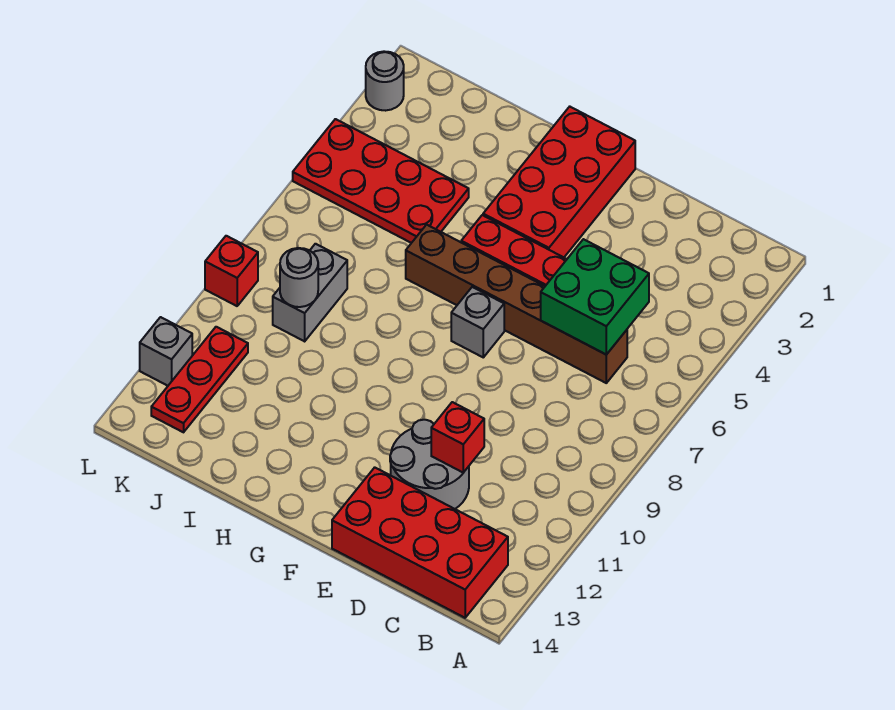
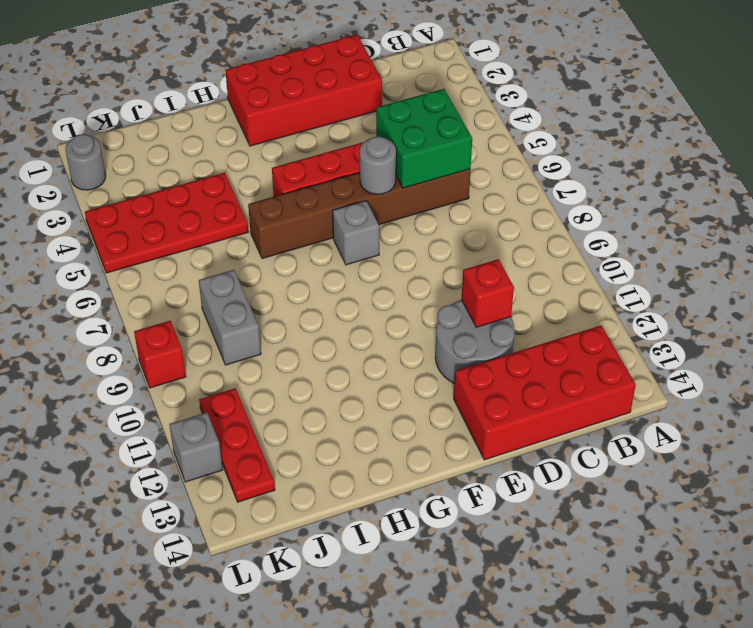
red brick F1:G4 level 1 -> red brick D1:G2 level 1
grey round brick J9 level 2 -> grey round brick E6 level 2

